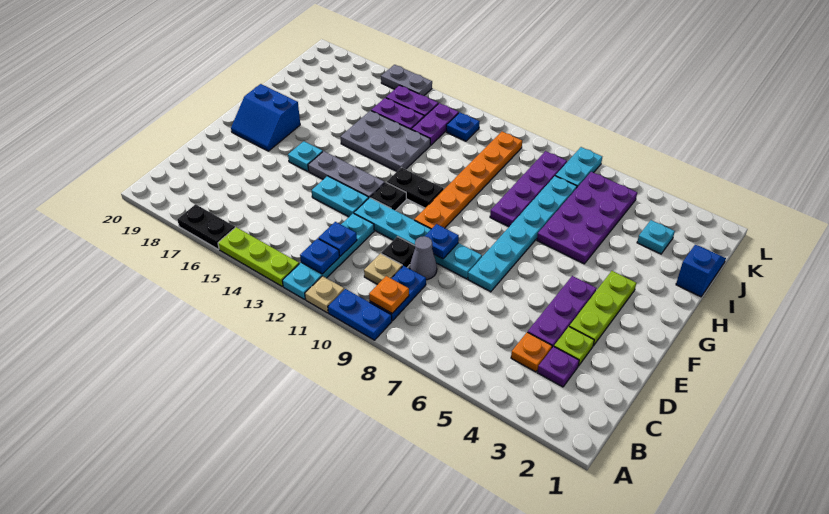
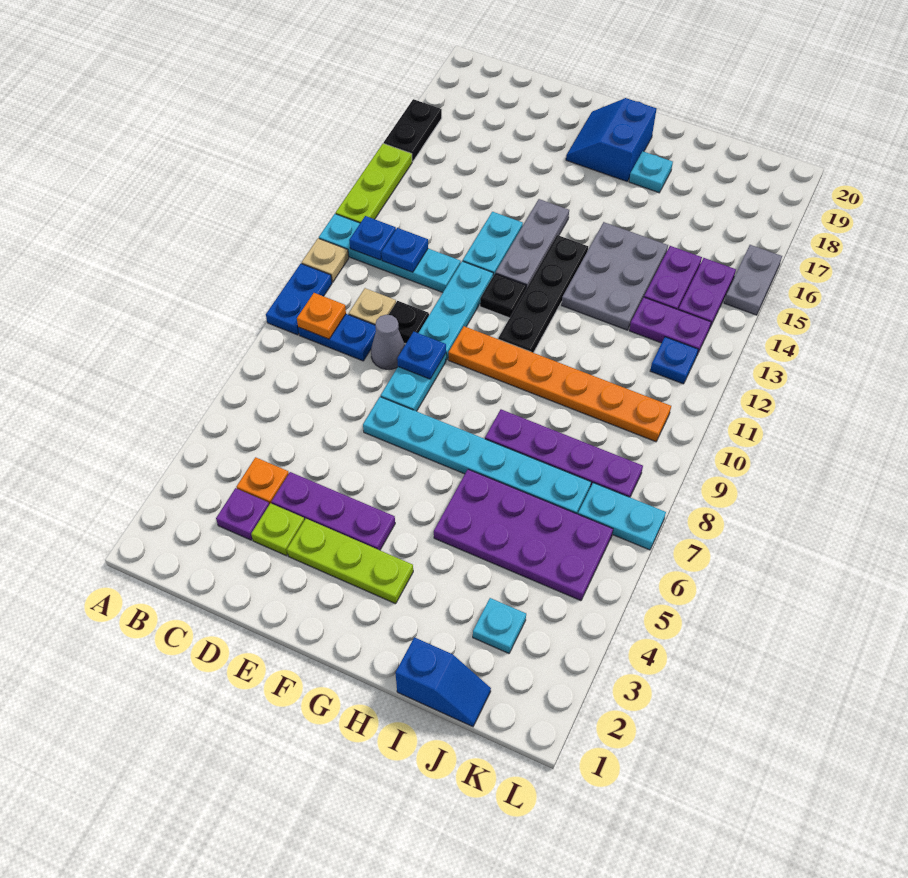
cyan plate F16 level 1 -> cyan plate H18 level 1
black plate G11:G12 level 1 -> black plate G11:G14 level 1

